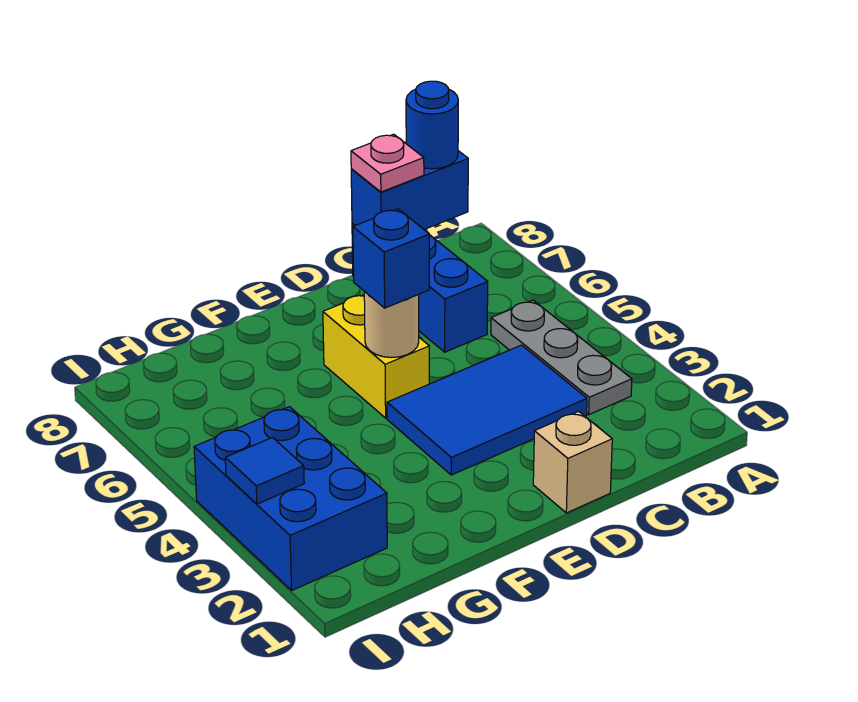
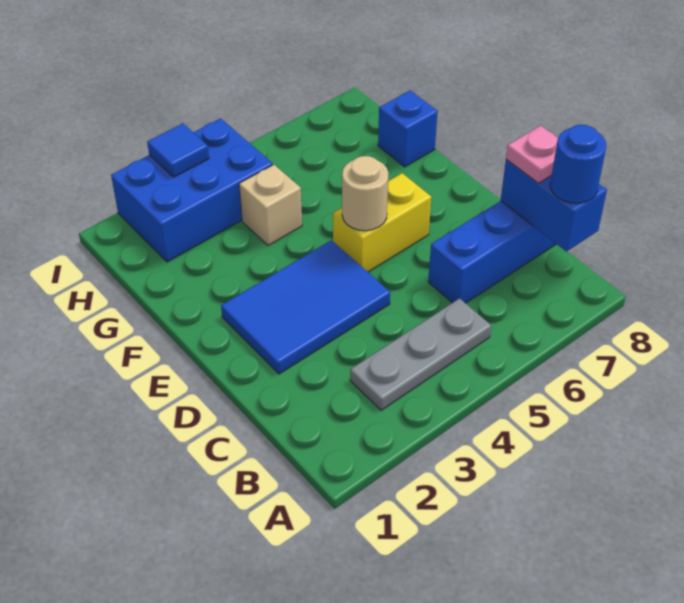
blue tile C3:E4 level 1 -> blue tile D2:E4 level 1
tan brick D1 level 1 -> tan brick G4 level 1
blue brick E5 level 3 -> blue brick G8 level 1

